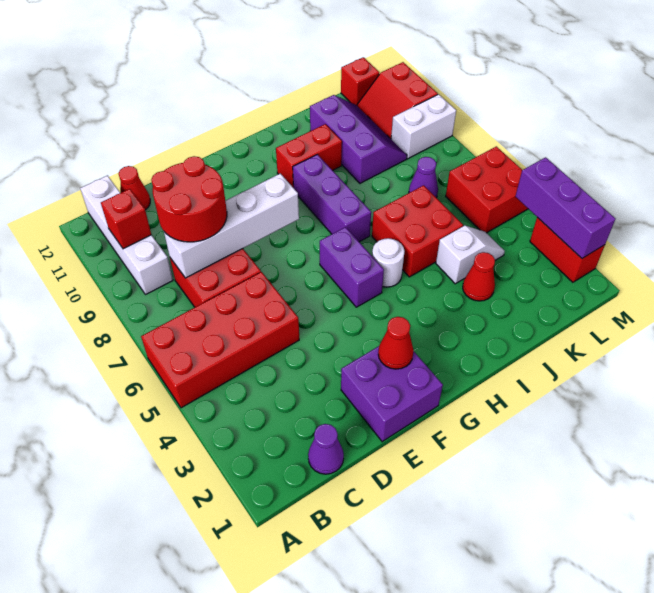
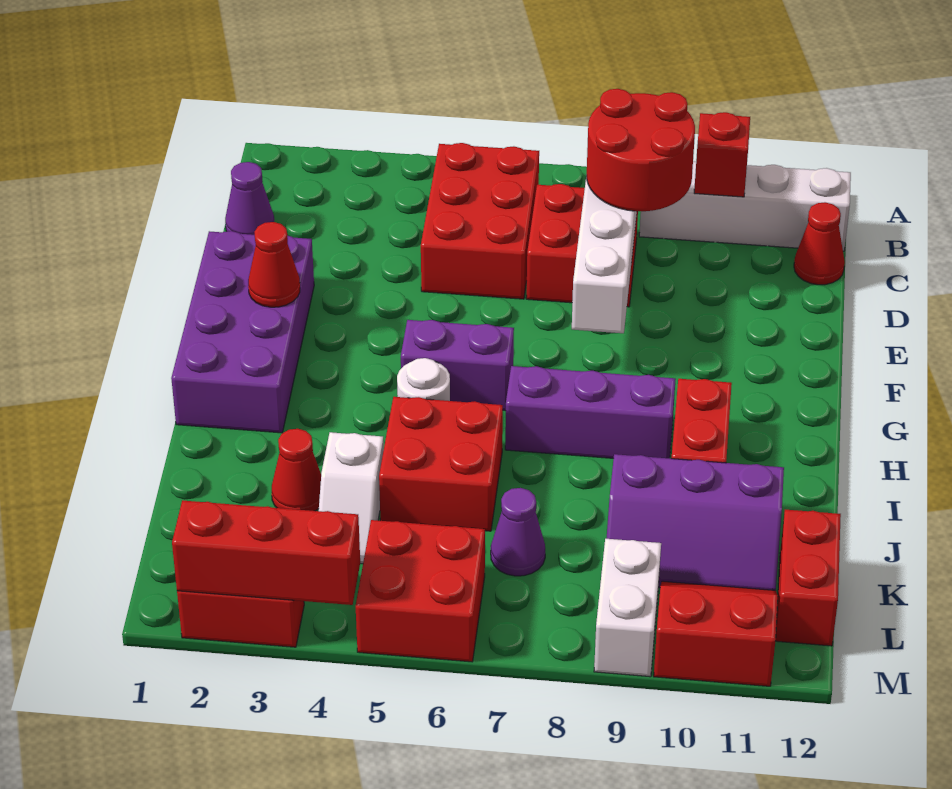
red brick A5:D6 level 1 -> red brick B5:D6 level 1
purple brick E1:F2 level 1 -> purple brick E1:H2 level 1
red brick L12 level 1 -> red brick K12:L12 level 1
purple brick M2:M4 level 2 -> red brick M2:M4 level 2

